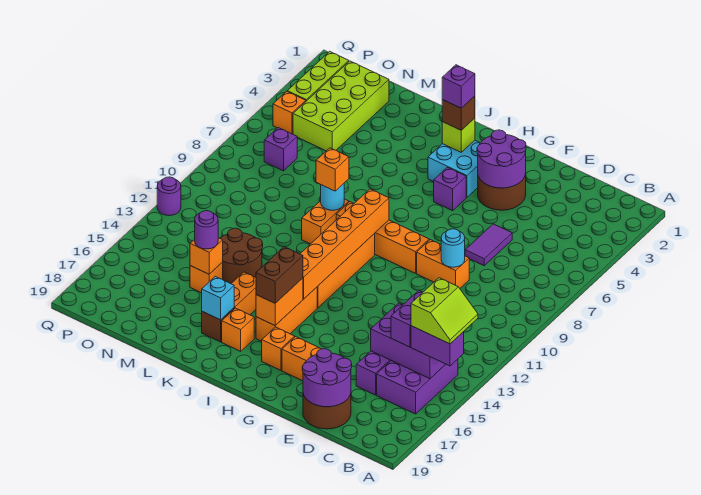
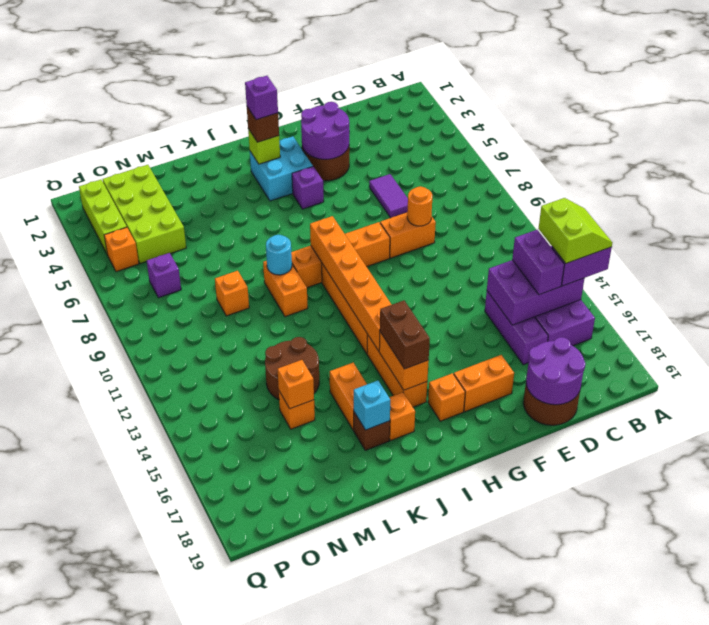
cyan round brick E9 level 2 -> orange round brick E9 level 2
orange brick K9 level 3 -> orange brick M9 level 1
purple round brick M15 level 3 -> none
purple round brick Q12 level 1 -> none

